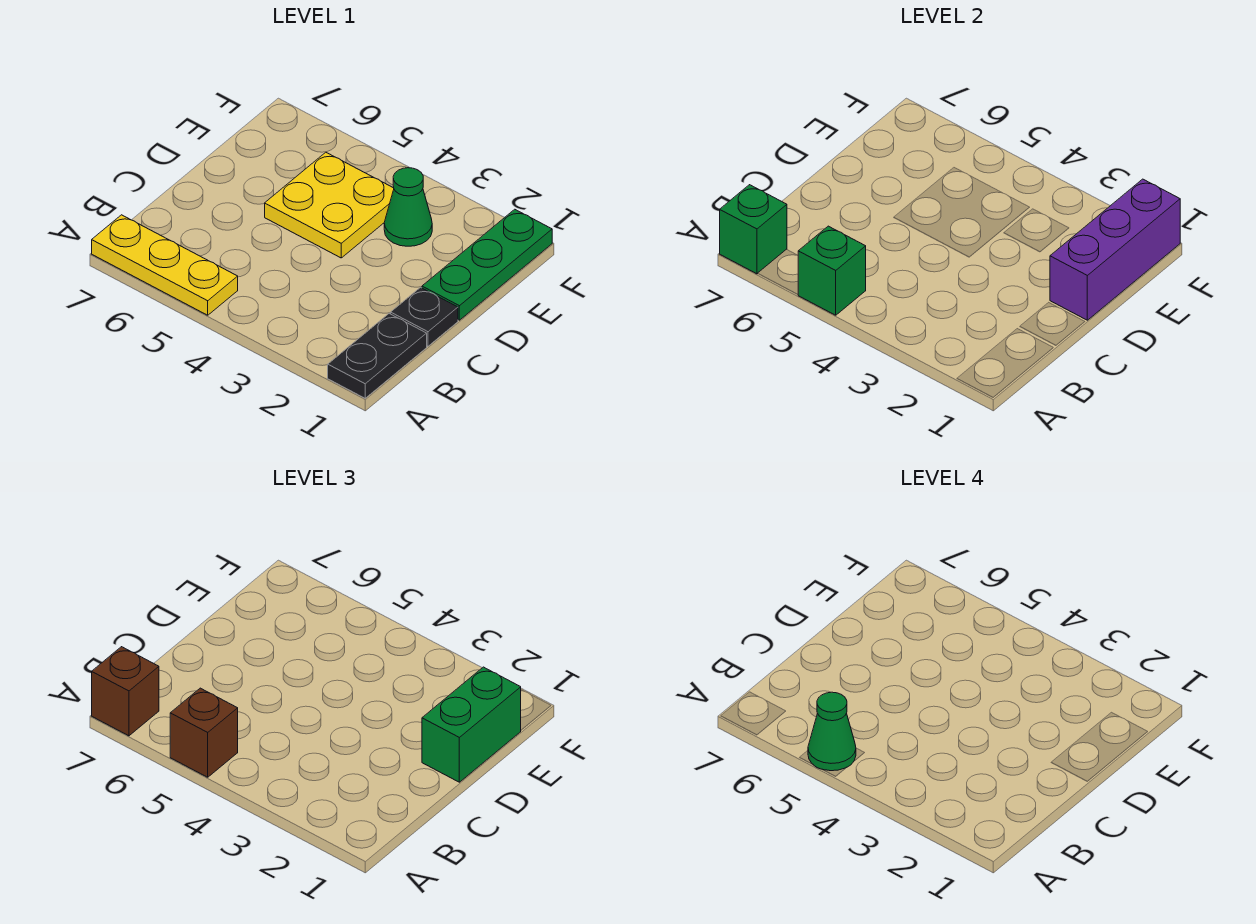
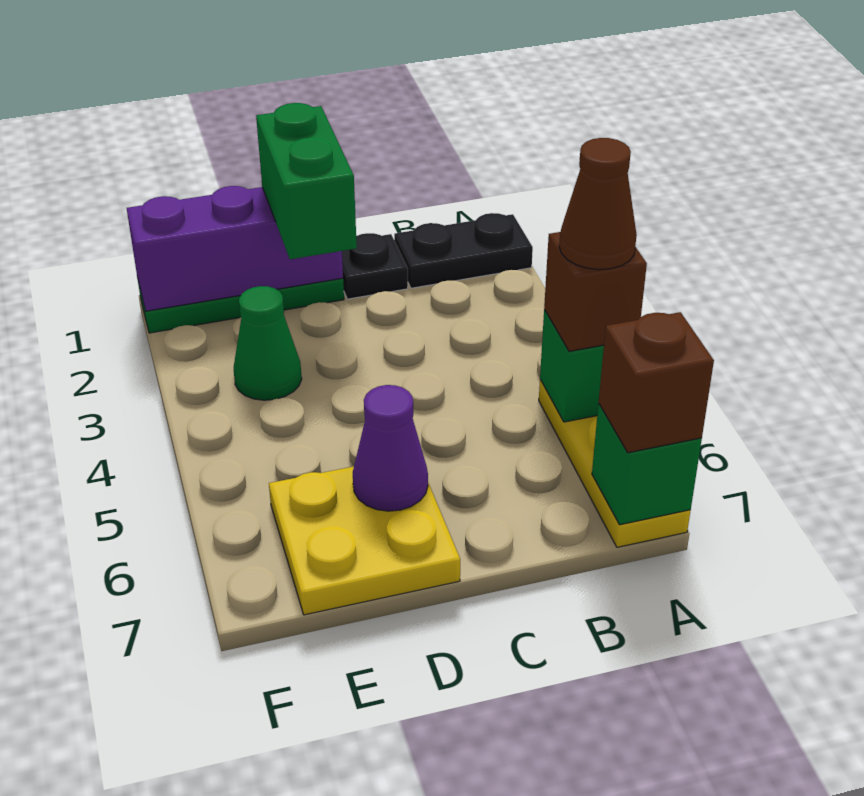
green cone A5 level 4 -> brown cone A5 level 4
green brick D1:E1 level 3 -> green brick D1:D2 level 3
yellow plate D4:E5 level 1 -> yellow plate D6:E7 level 1
none -> purple cone D6 level 2

